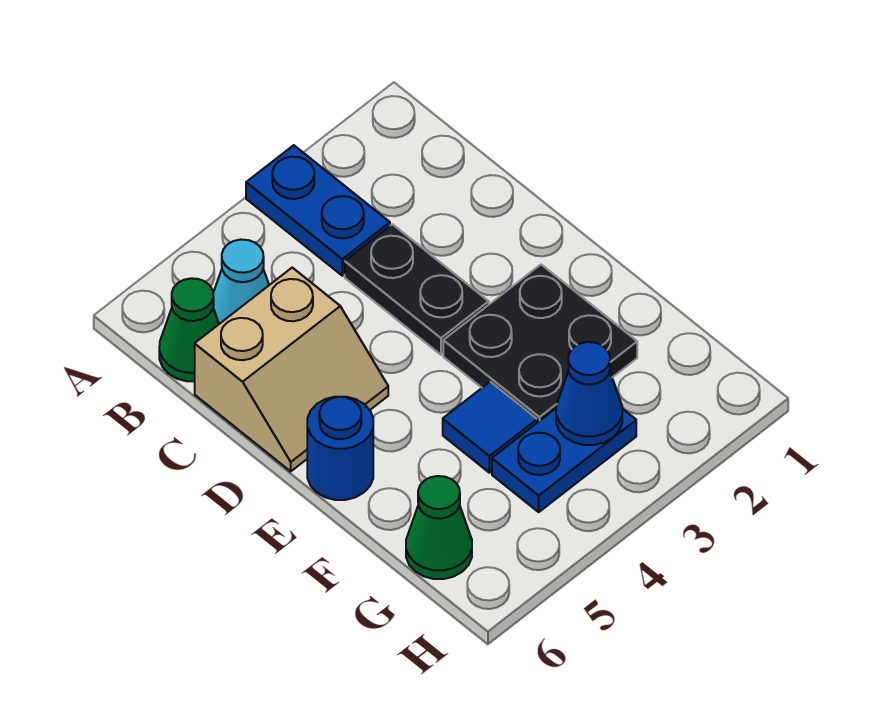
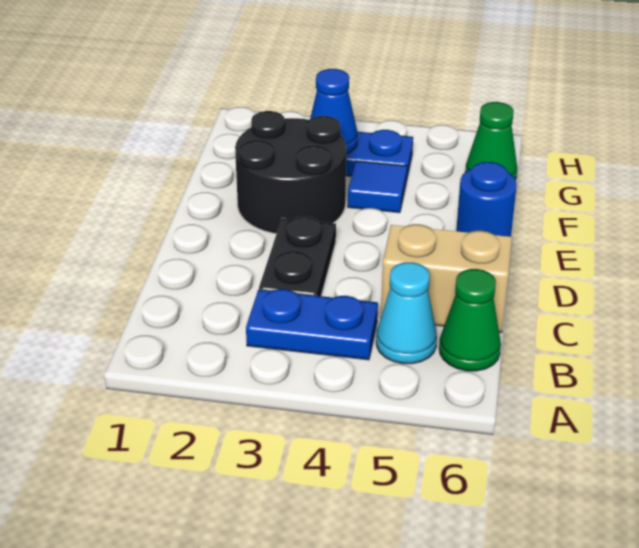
blue plate A3:B3 level 1 -> blue plate B3:B4 level 1
black plate E2:F3 level 1 -> black round brick E2:F3 level 1

